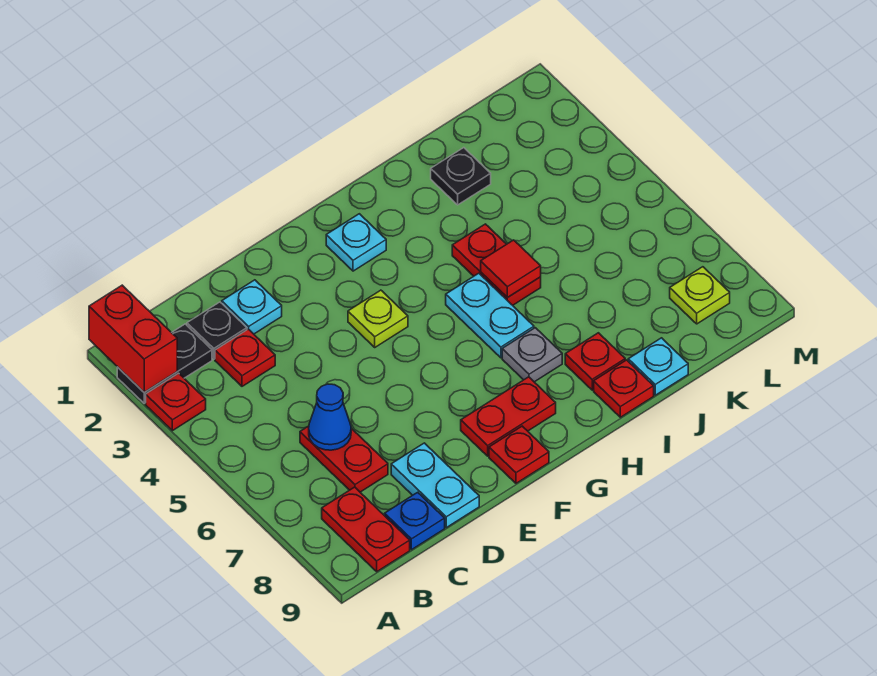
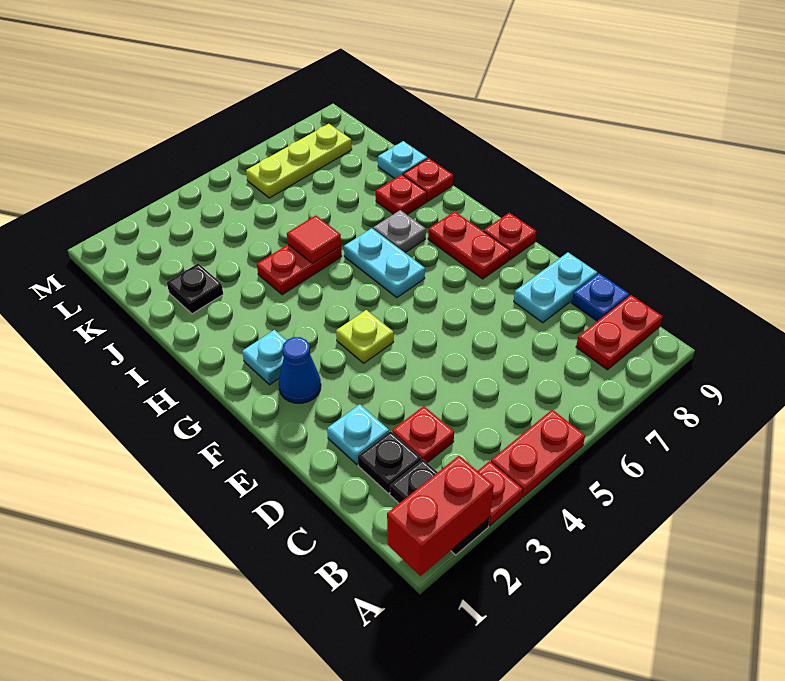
red plate C6:C7 level 1 -> red plate A4:A5 level 1
blue cone C6 level 2 -> blue cone F2 level 1
cyan plate H5:H6 level 1 -> cyan plate G6:H6 level 1
lime plate L8 level 1 -> lime plate L6:L8 level 1

